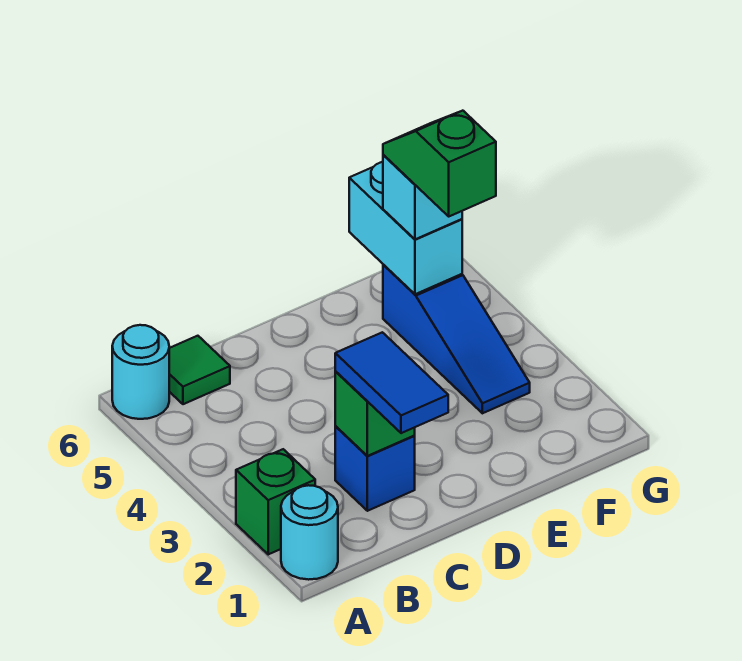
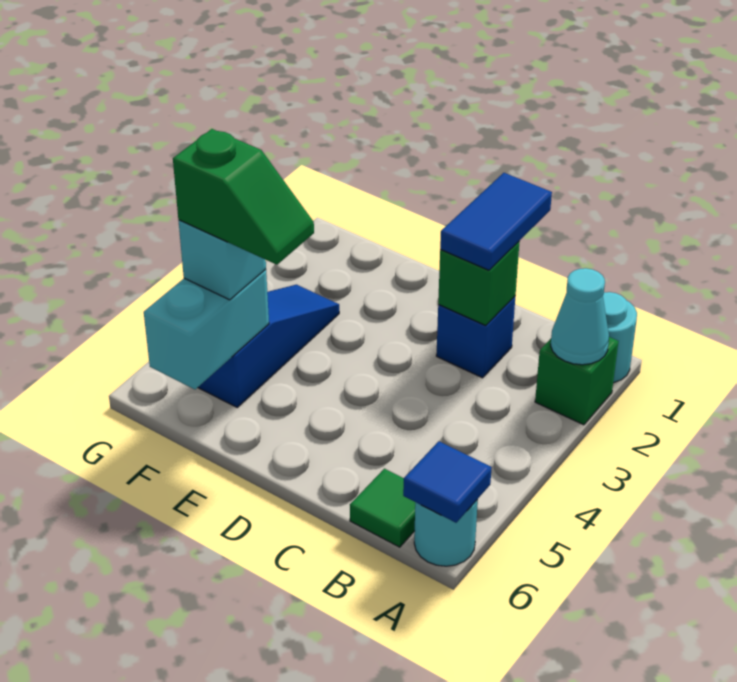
none -> cyan cone A2 level 2
none -> blue tile A6 level 2
green slope F4:F5 level 4 top 4 -> green slope E5:F5 level 4 top F

